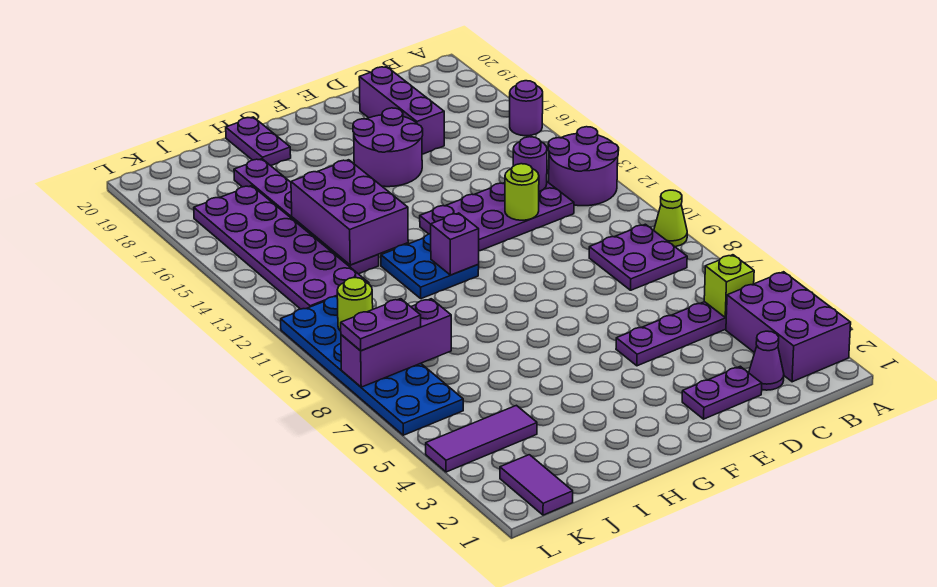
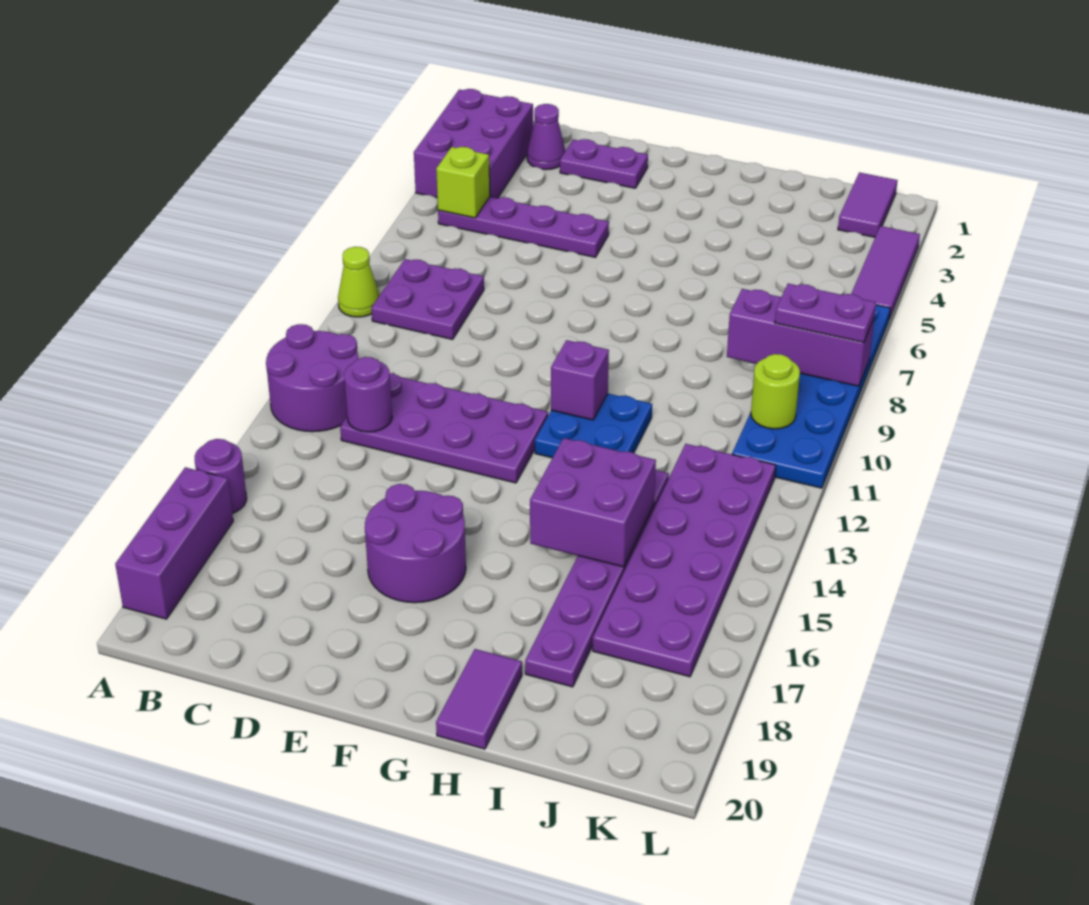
lime round brick D12 level 2 -> none
purple brick D17:D19 level 1 -> purple brick A17:A19 level 1
purple brick H13:I15 level 2 -> purple brick H14:I15 level 2
purple plate H19:H20 level 1 -> purple tile H19:H20 level 1
purple tile J4:L4 level 1 -> purple tile L3:L5 level 1

